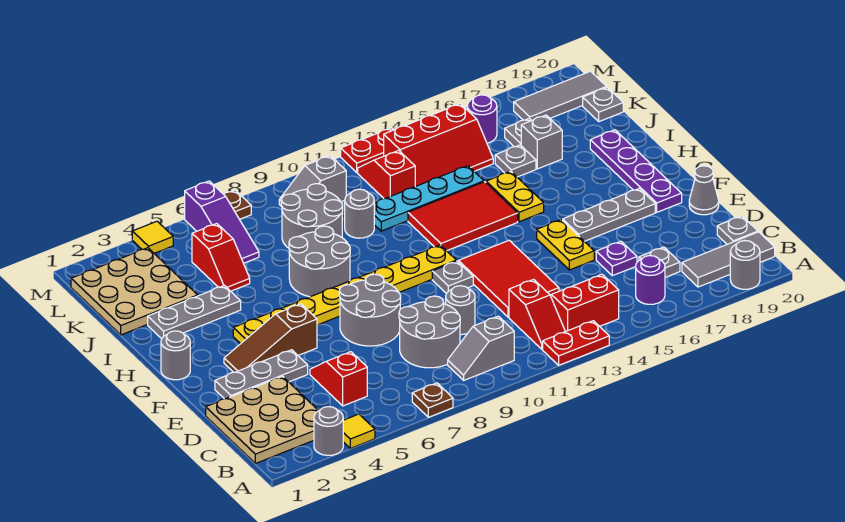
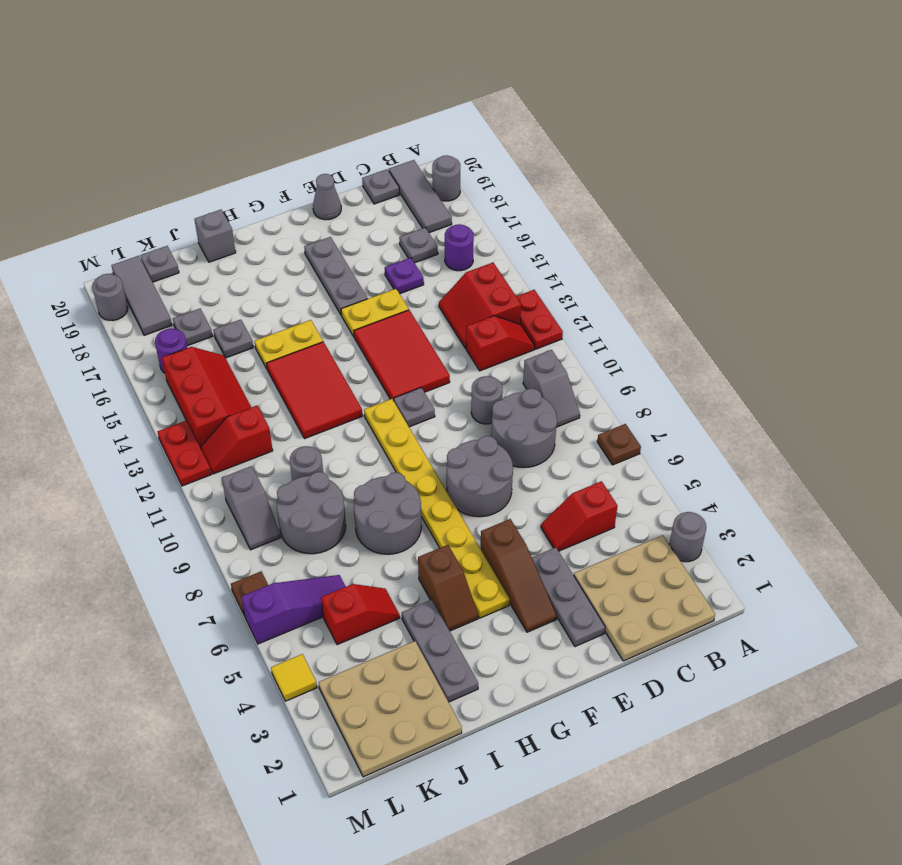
yellow tile A4 level 1 -> none
red tile D12:F13 level 1 -> red tile E12:F14 level 1
purple plate F19:I19 level 1 -> none
grey round brick G1 level 1 -> grey round brick M19 level 1
none -> brown slope H4:H5 level 1 top 5
cyan plate J11:J14 level 1 -> none
grey brick J17 level 1 -> grey brick I20 level 1

